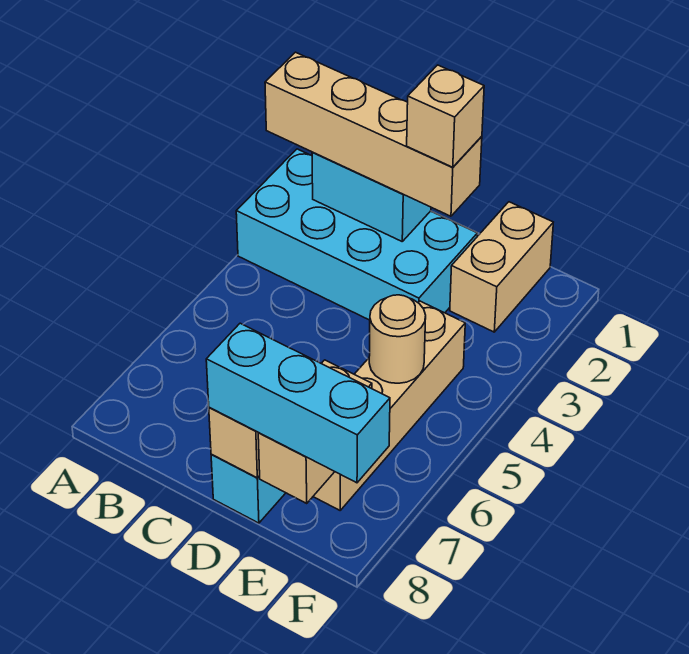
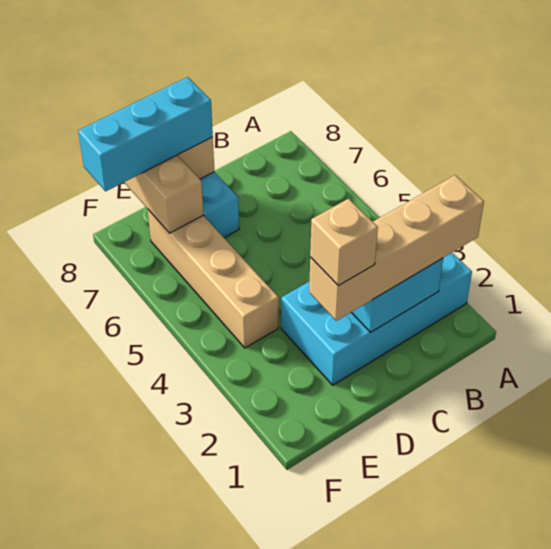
tan brick E1:E2 level 1 -> none
tan round brick E5 level 2 -> none

